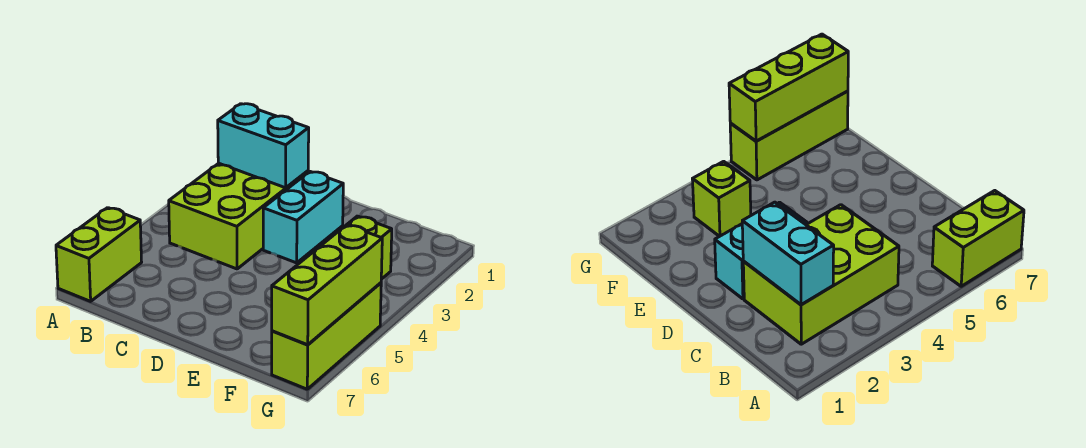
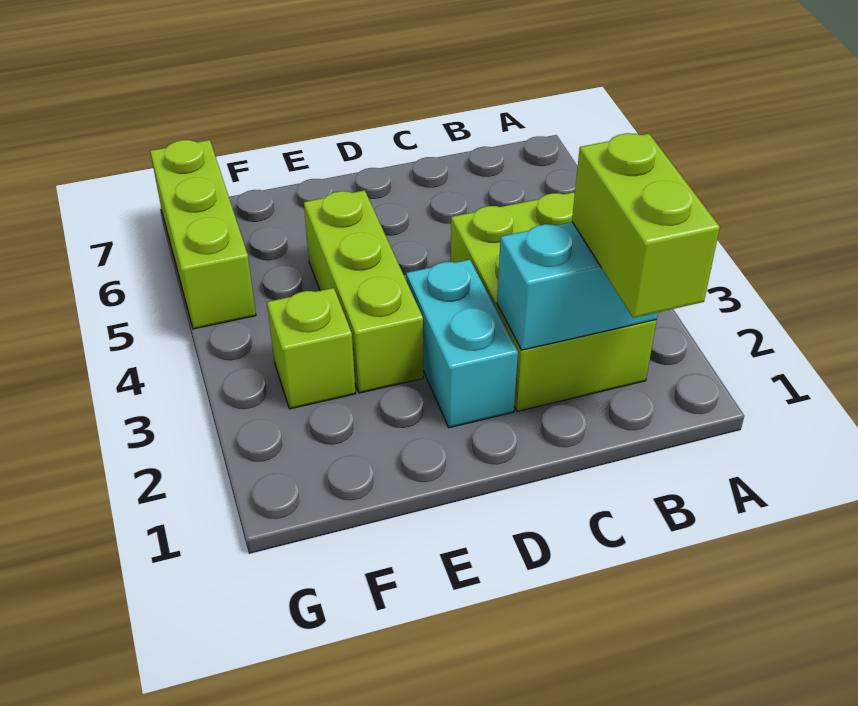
lime brick A6:A7 level 1 -> lime brick B1:B2 level 3
lime brick G5:G7 level 2 -> lime brick E3:E5 level 1

